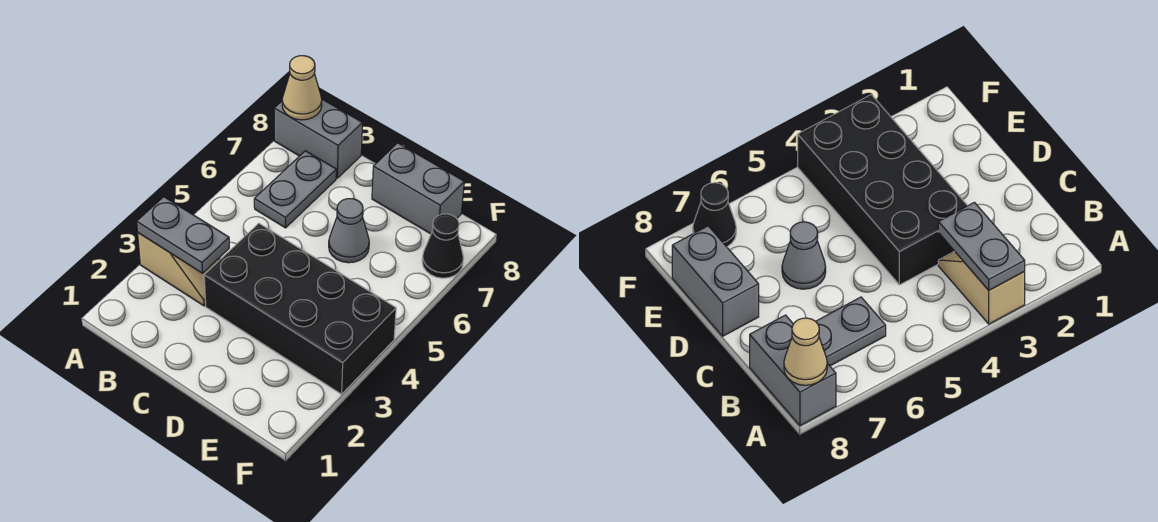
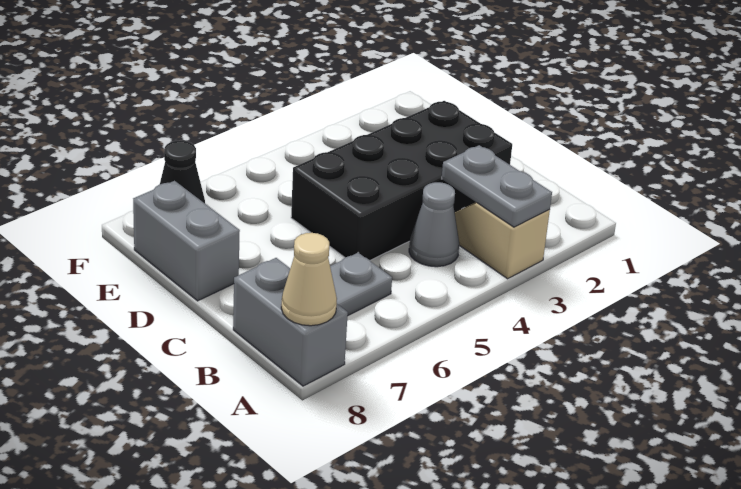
black brick C3:F4 level 1 -> black brick C2:D5 level 1
grey cone D6 level 1 -> grey cone B4 level 1

